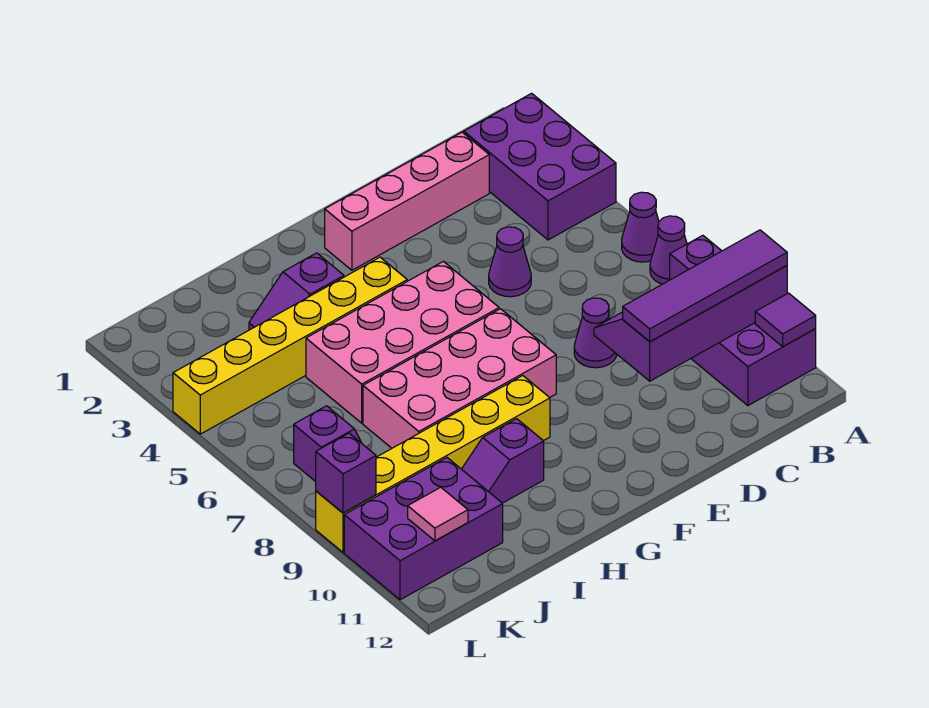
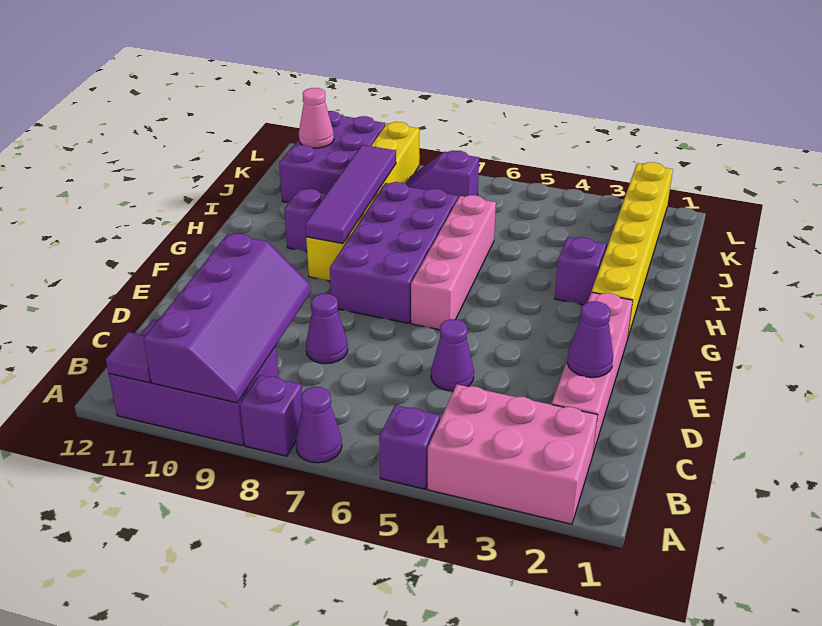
purple brick A2:B4 level 1 -> pink brick A2:B4 level 1
purple cone A6 level 1 -> purple cone D2 level 2
purple tile A10:D10 level 3 -> purple tile G9:J9 level 2
pink brick F5:I6 level 1 -> pink brick F6:I6 level 1
pink brick F7:I8 level 1 -> purple brick F7:I8 level 1
yellow brick G4:L4 level 1 -> yellow brick G2:L2 level 1
pink tile K11 level 2 -> pink cone K11 level 2
purple brick L9 level 2 -> purple brick A5 level 1

